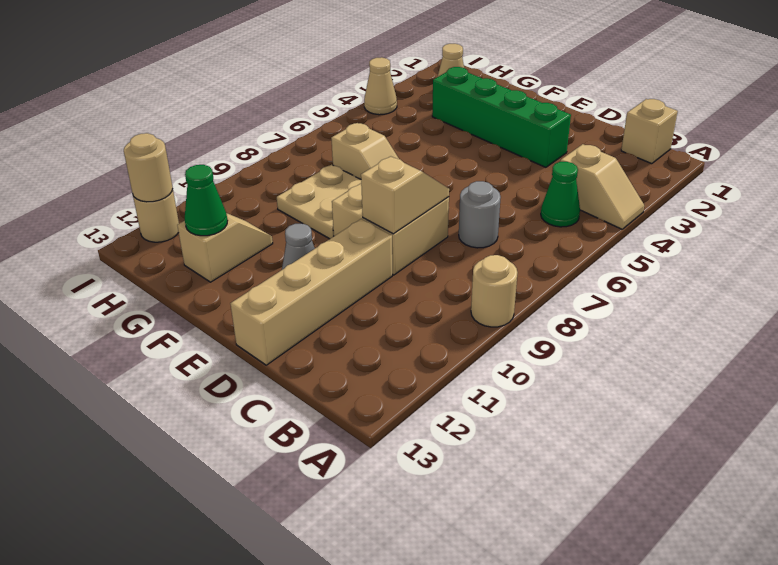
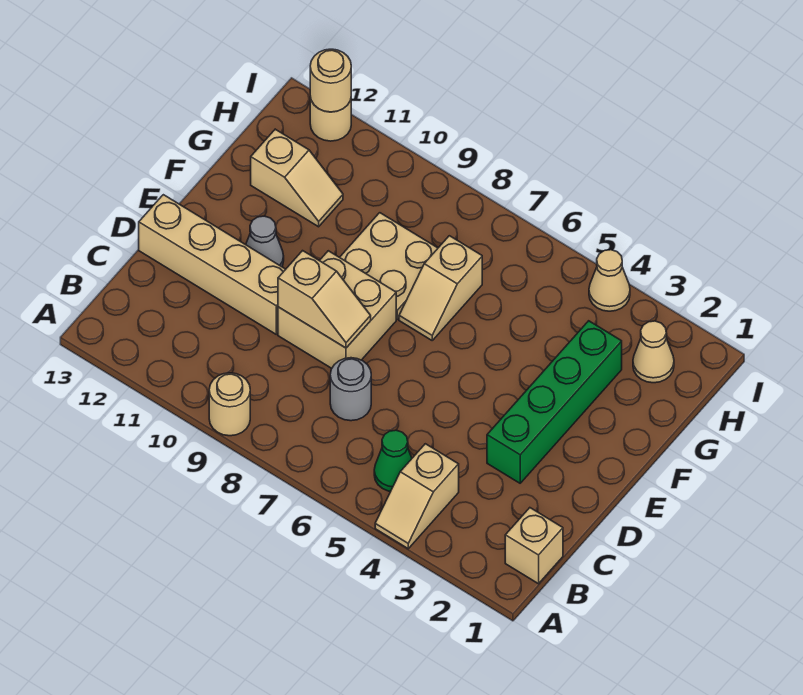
green cone G12 level 2 -> none

